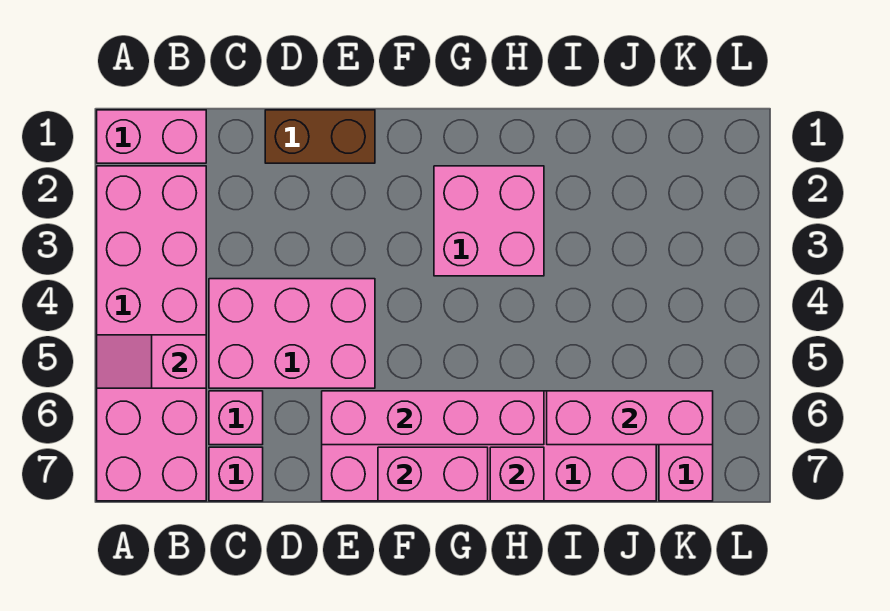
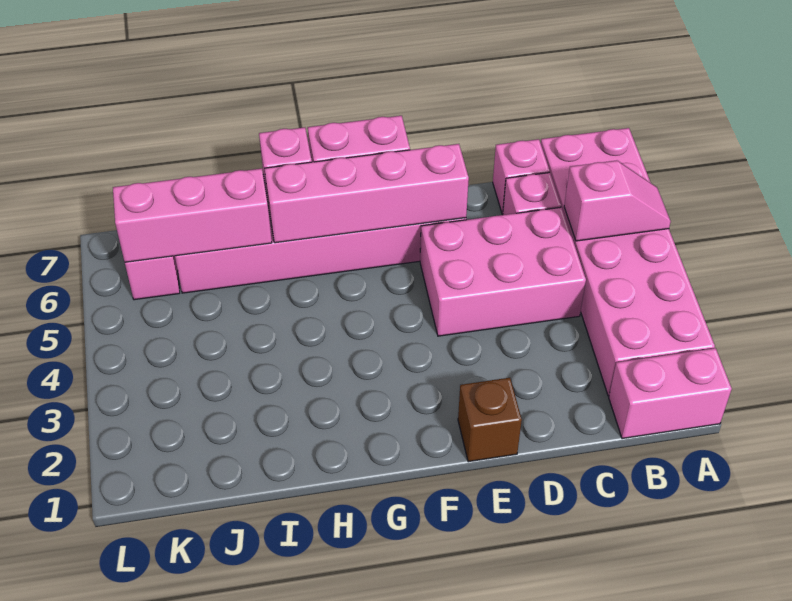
brown brick D1:E1 level 1 -> brown brick E1 level 1
pink brick G2:H3 level 1 -> none

